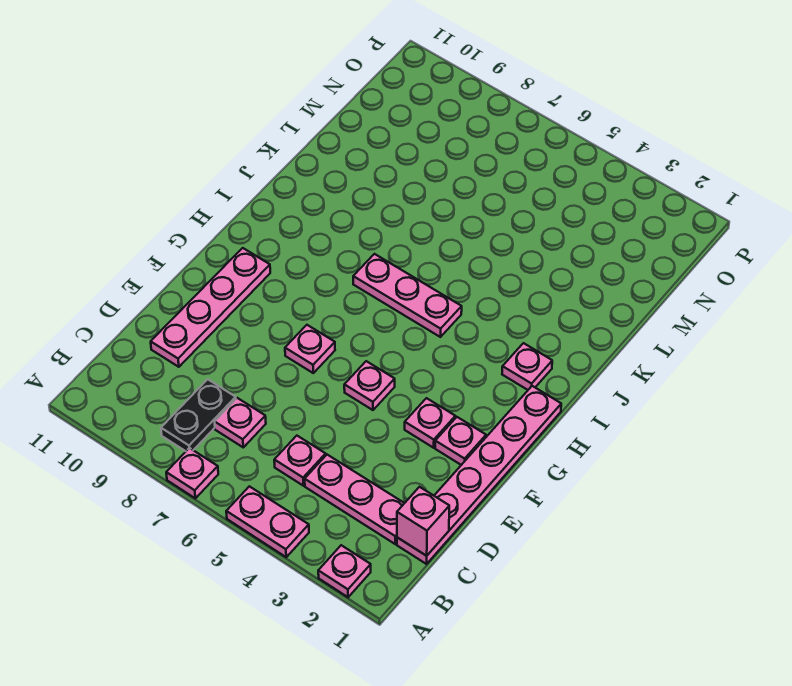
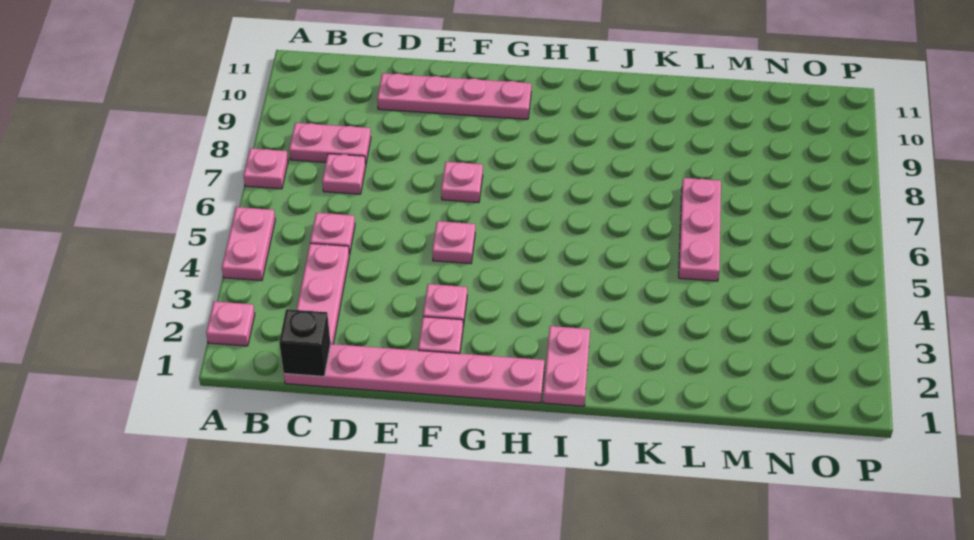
black plate B8:C8 level 1 -> pink plate B8:C8 level 1
pink brick C1 level 2 -> black brick C1 level 2
pink plate I2 level 1 -> pink plate I1:I2 level 1
pink plate I5:I7 level 1 -> pink plate L5:L7 level 1

